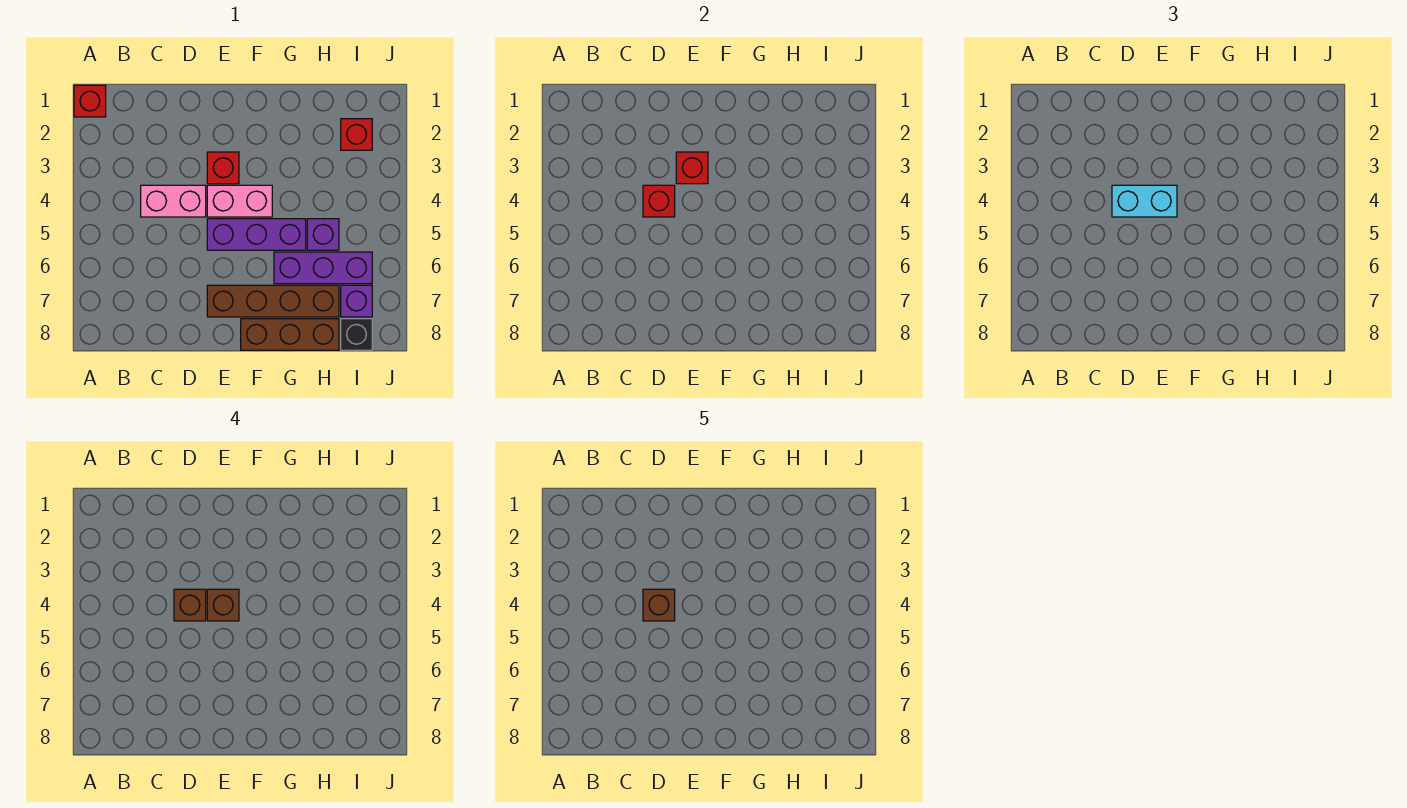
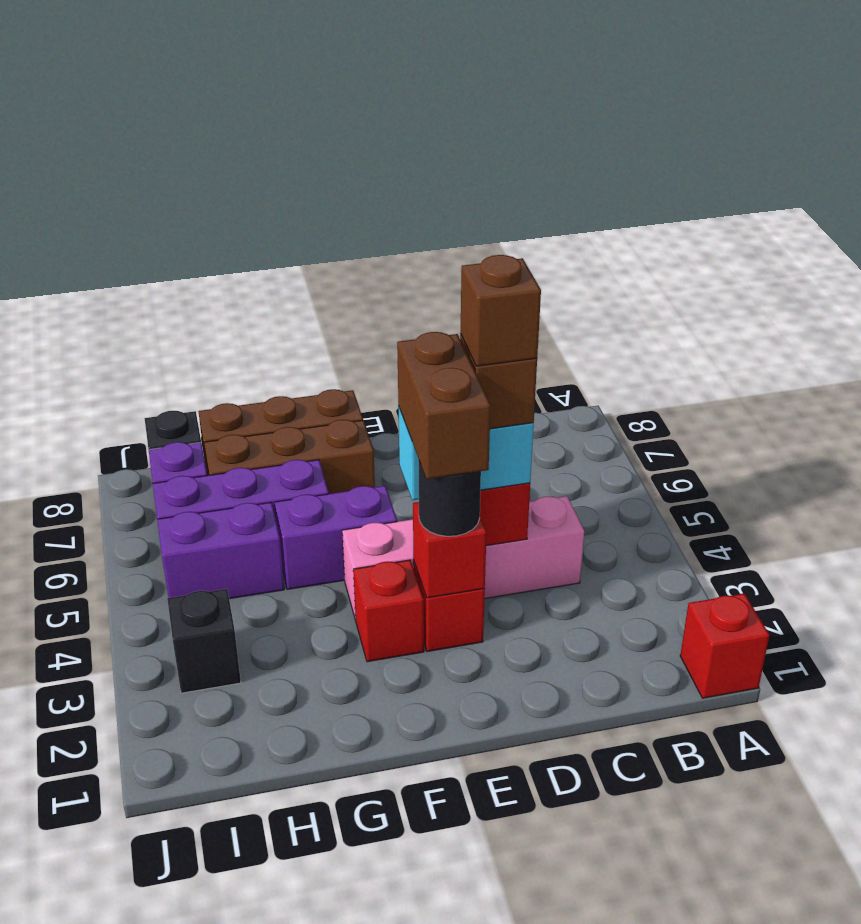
none -> black round brick E3 level 3
brown brick E4 level 4 -> brown brick E3:E4 level 4
purple brick E5:G5 level 1 -> purple brick F5:G5 level 1
brown brick E7:H7 level 1 -> brown brick F7:H7 level 1
purple brick H5 level 1 -> purple brick H5:I5 level 1
red brick I2 level 1 -> red brick F3 level 1
none -> black brick I3 level 1

